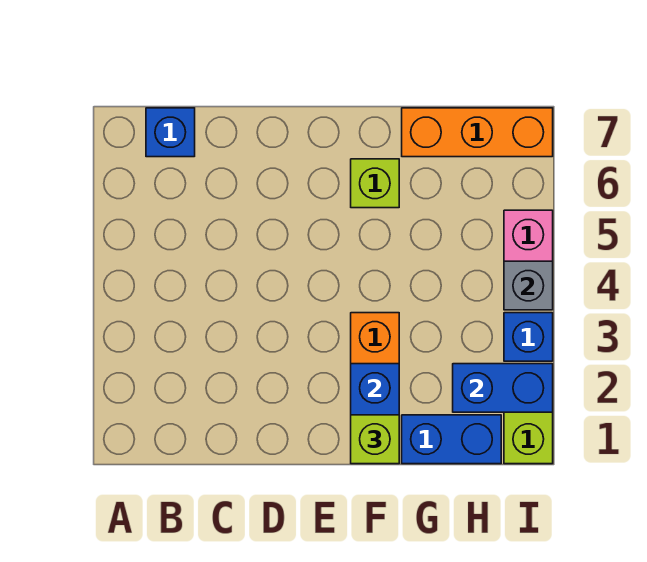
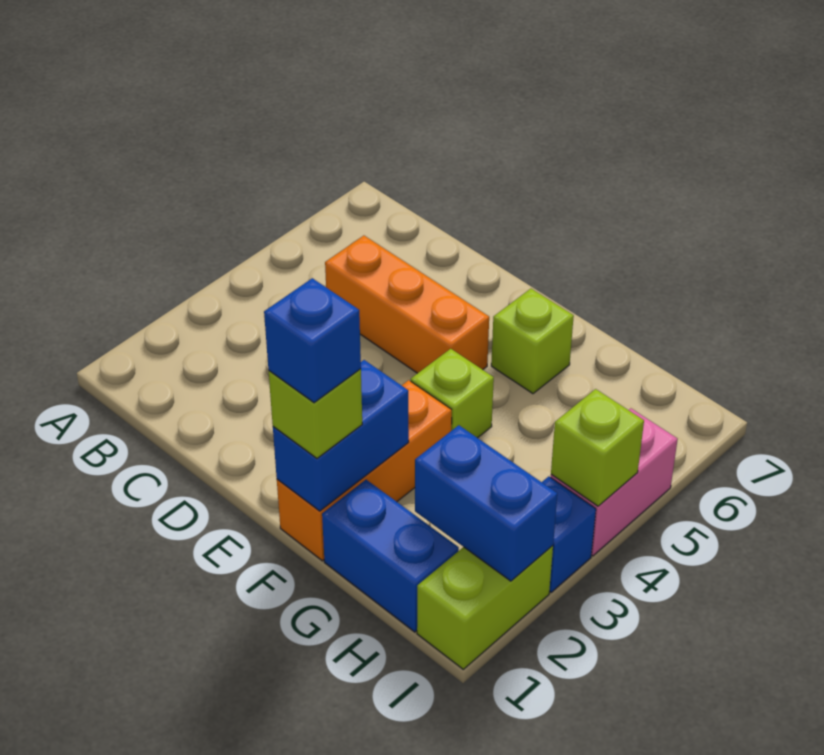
blue brick B7 level 1 -> blue brick F1 level 4
none -> lime brick F4 level 1
orange brick G7:I7 level 1 -> orange brick C5:E5 level 1
grey brick I4 level 2 -> lime brick I4 level 2

